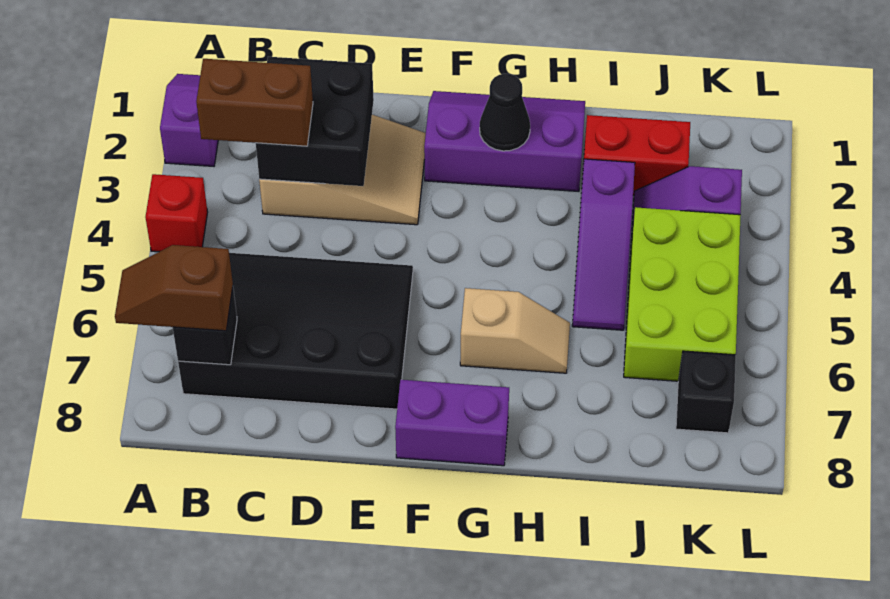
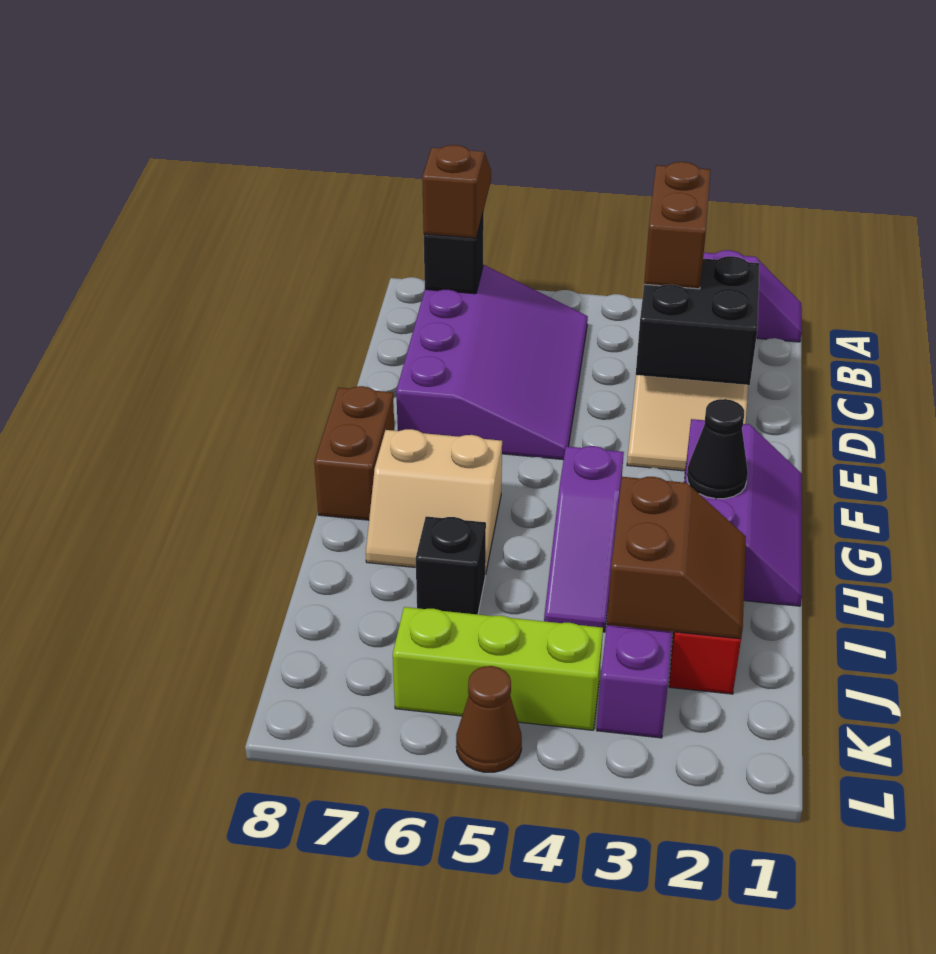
red brick A4 level 1 -> none
black slope B5:E7 level 1 top 7 -> purple slope B5:E7 level 1 top 7
purple brick F8:G8 level 1 -> brown brick F8:G8 level 1
tan slope G6:H6 level 1 top G -> tan slope G6:H7 level 1 top G
none -> brown slope I2:J3 level 2 top 3
purple slope I3:I5 level 1 top 3 -> purple slope G4:I4 level 1 top G
lime brick J4:K6 level 1 -> lime brick K4:K6 level 1
black brick K7 level 1 -> black brick I6 level 1
none -> brown cone L5 level 1

